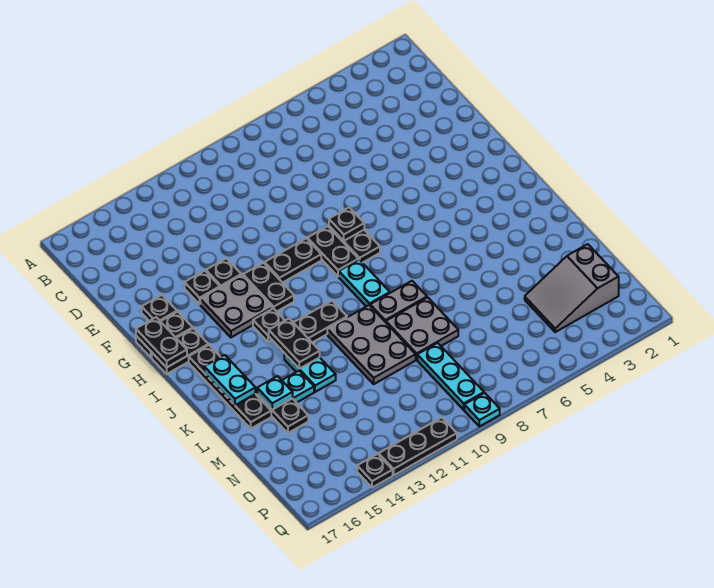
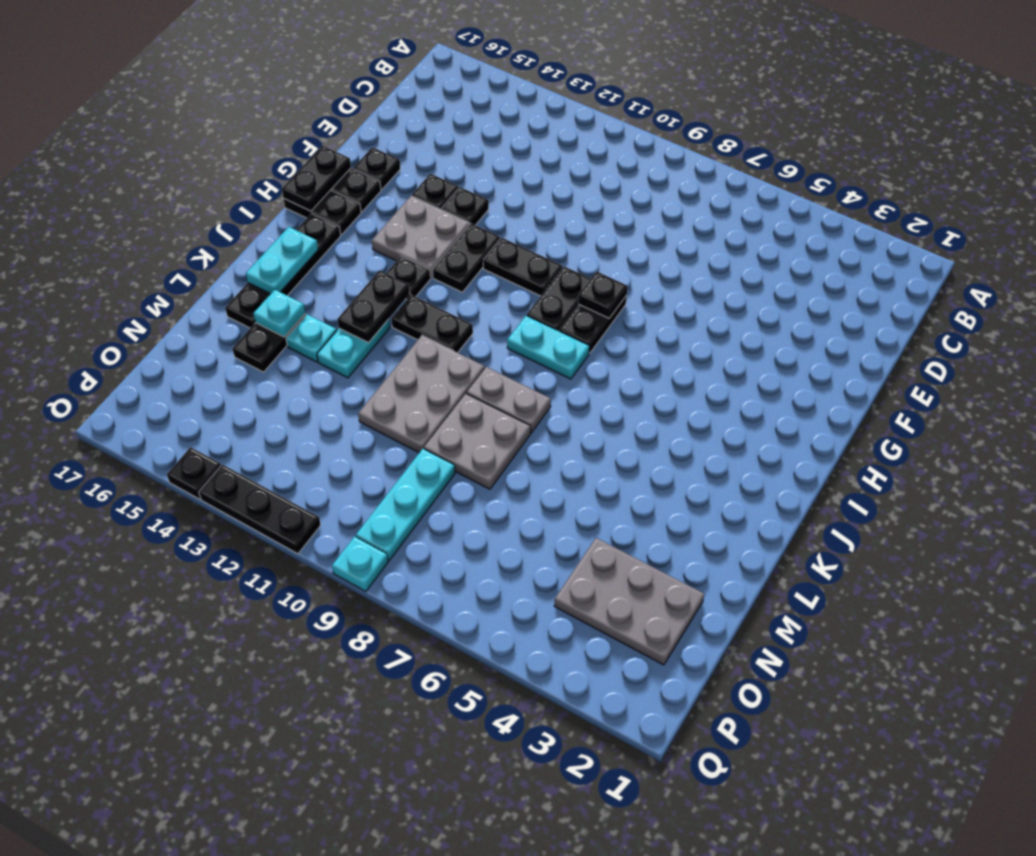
cyan plate I9:J9 level 1 -> cyan plate I8:I9 level 1
grey slope N2:O4 level 1 top 2 -> grey plate N2:O4 level 1

